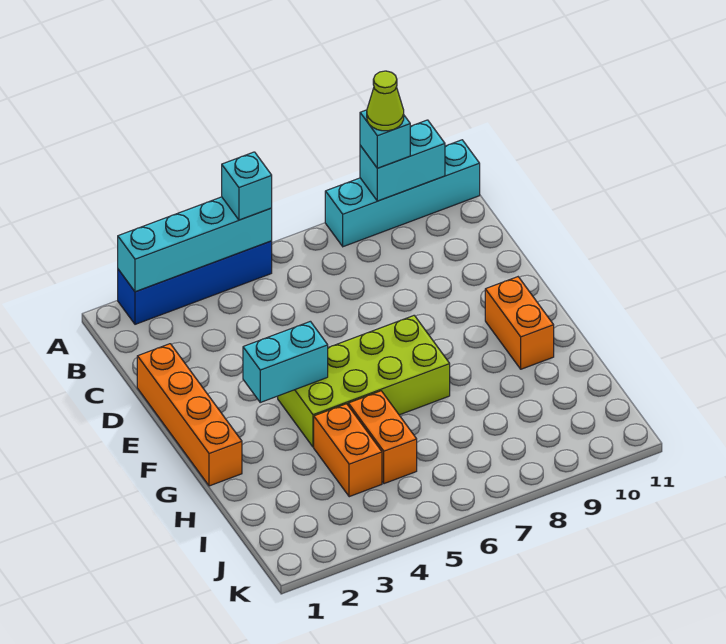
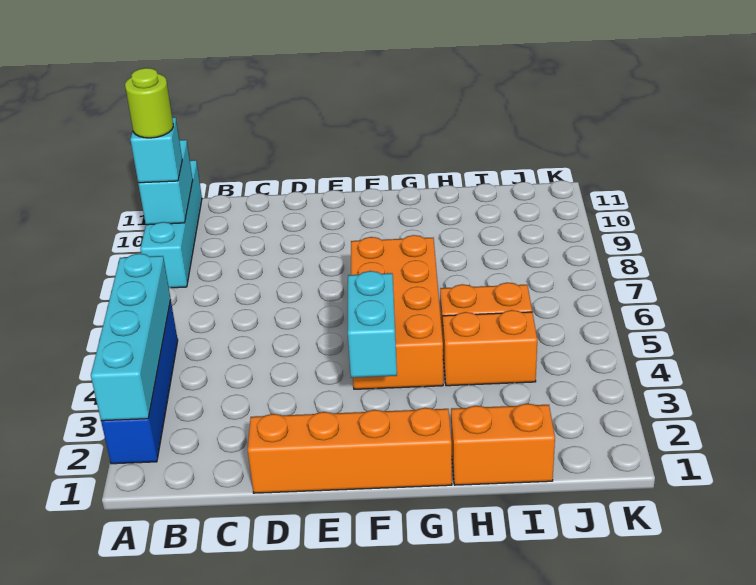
cyan brick A5 level 3 -> none
lime cone A9 level 4 -> lime round brick A9 level 4
lime brick F4:G7 level 1 -> orange brick F4:G7 level 1
orange brick F10:G10 level 1 -> orange brick H1:I1 level 1

